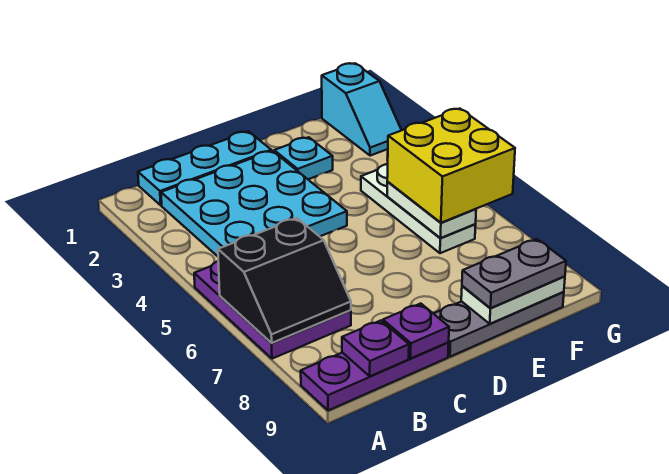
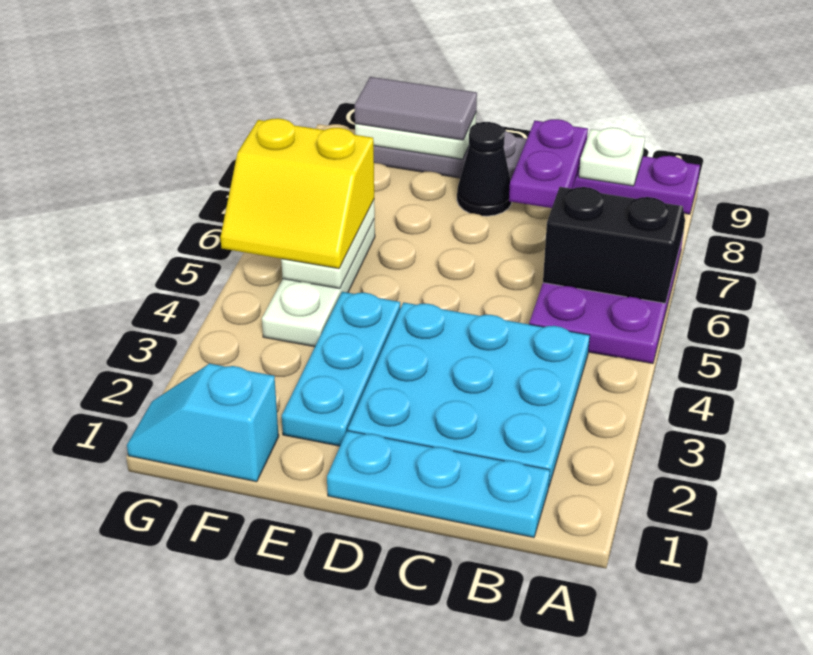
purple plate B9 level 2 -> white plate B9 level 2
purple plate C9 level 2 -> purple plate C8:C9 level 2
none -> black cone D8 level 1
cyan plate E2 level 1 -> cyan plate E2:E4 level 1
grey plate E9:F9 level 3 -> grey tile E9:F9 level 3
yellow brick F5:G6 level 3 -> yellow slope F5:G6 level 3 top 6
cyan slope G1:G2 level 1 top 1 -> cyan slope F1:G1 level 1 top F

